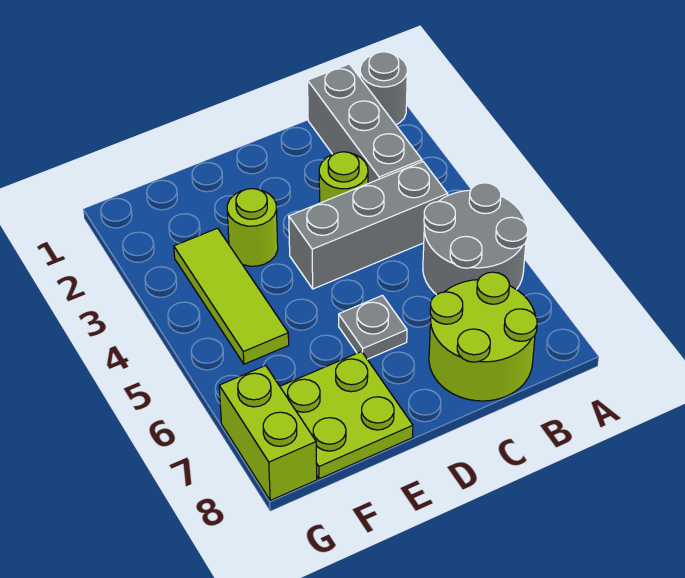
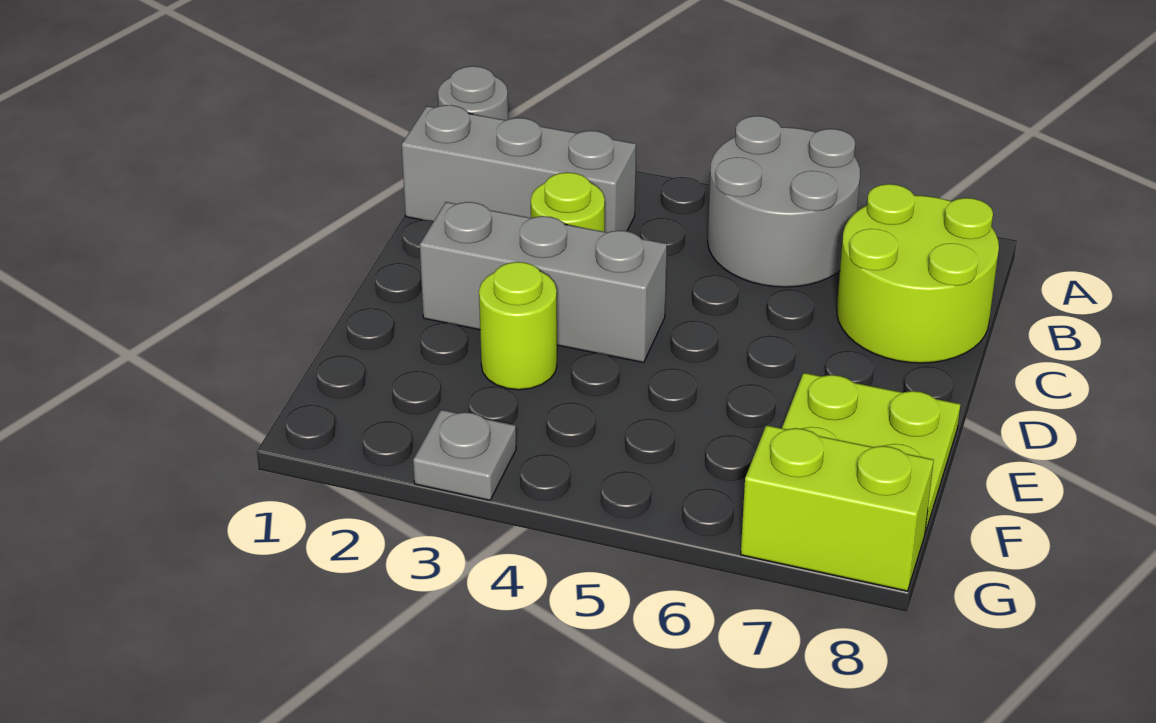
grey brick B4:D4 level 1 -> grey brick D2:D4 level 1
grey plate D6 level 1 -> grey plate G3 level 1
lime tile F3:F5 level 1 -> none

